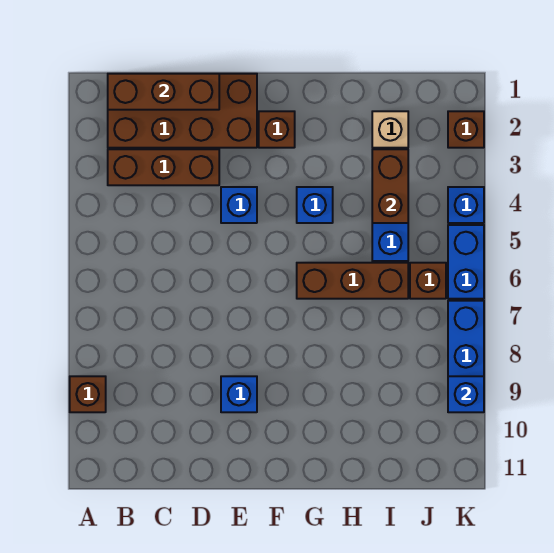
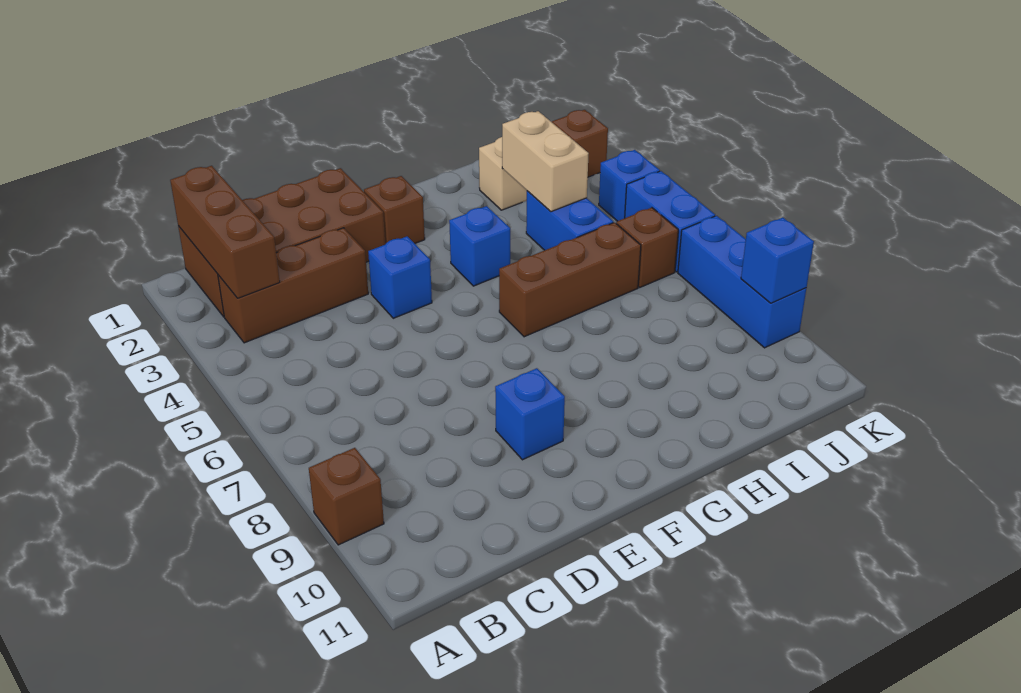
brown brick B1:D1 level 2 -> brown brick B1:B3 level 2
brown brick I3:I4 level 2 -> tan brick I3:I4 level 2

